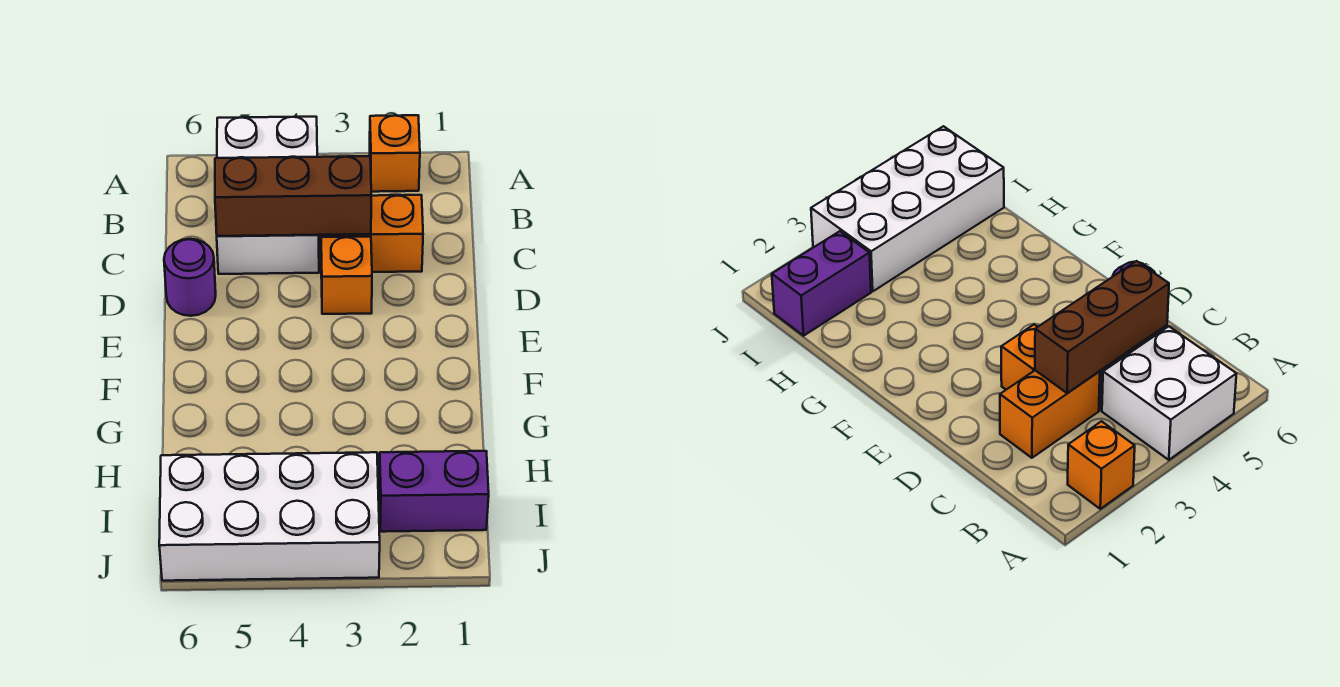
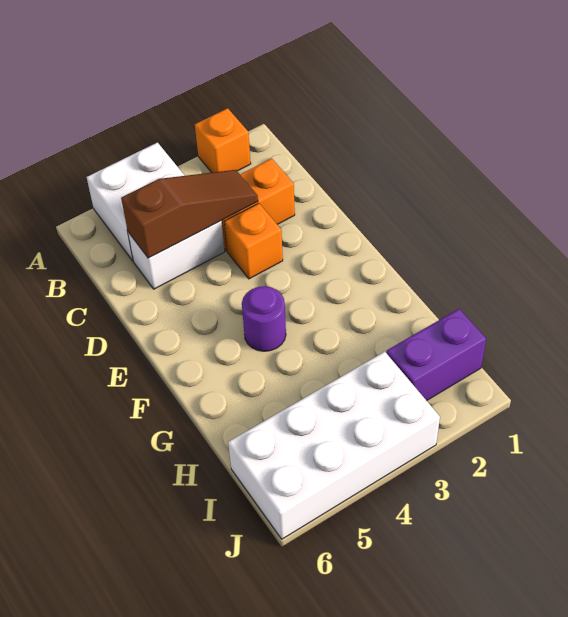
brown brick C3:C5 level 2 -> brown slope C3:C5 level 2 top 5
purple round brick D6 level 1 -> purple round brick F4 level 1

